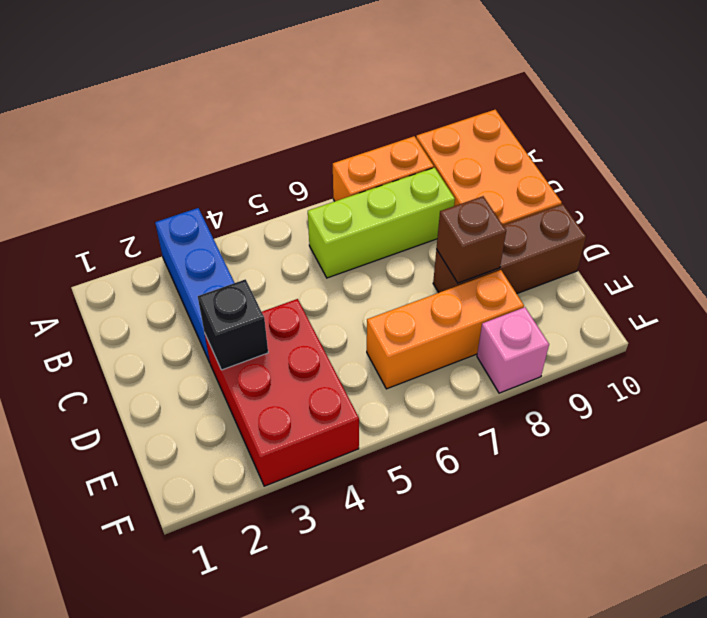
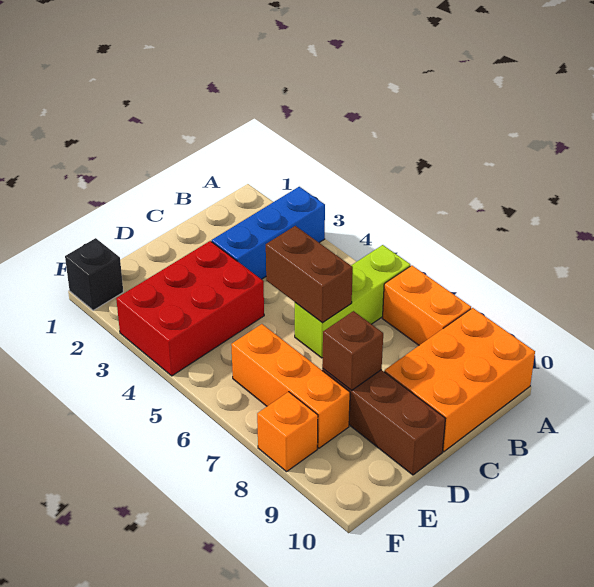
lime brick B6:B8 level 1 -> lime brick A6:C6 level 1
none -> brown brick C5:C6 level 2
black brick D3 level 2 -> black brick F1 level 1
pink brick F8 level 1 -> orange brick F8 level 1

